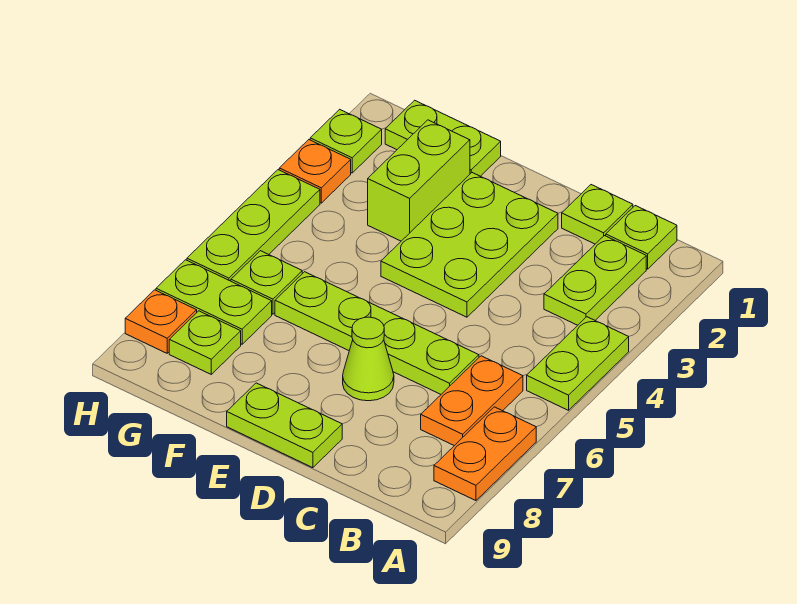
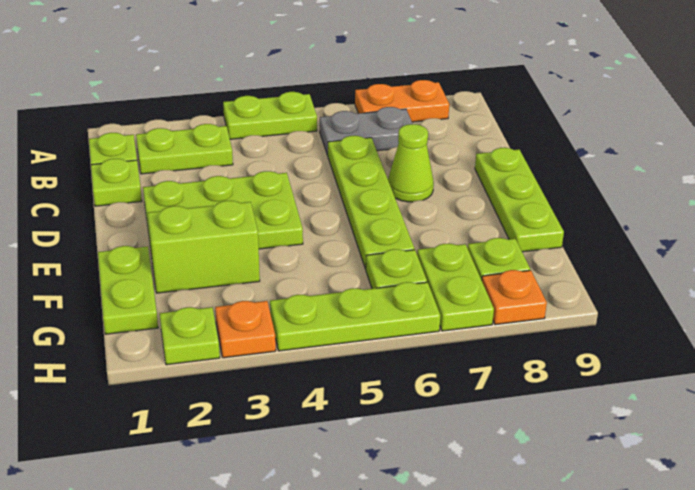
orange plate B6:B7 level 1 -> grey plate B6:B7 level 1
lime plate D9:E9 level 1 -> lime plate D9:F9 level 1

